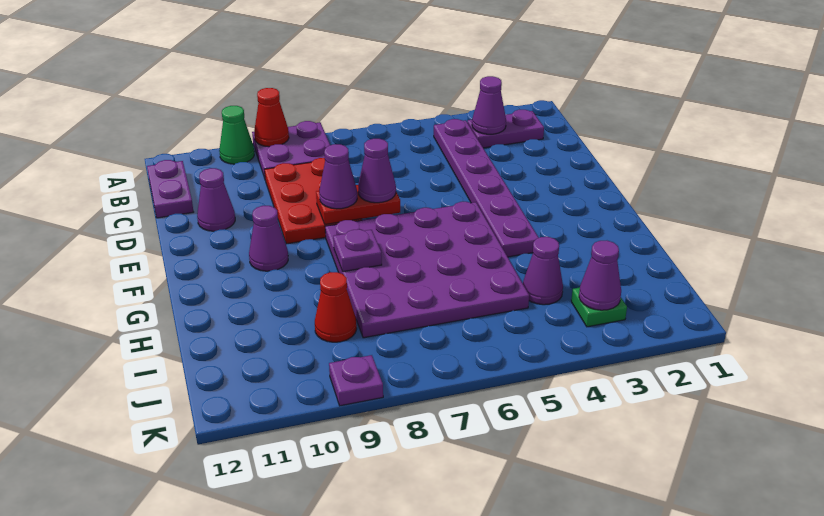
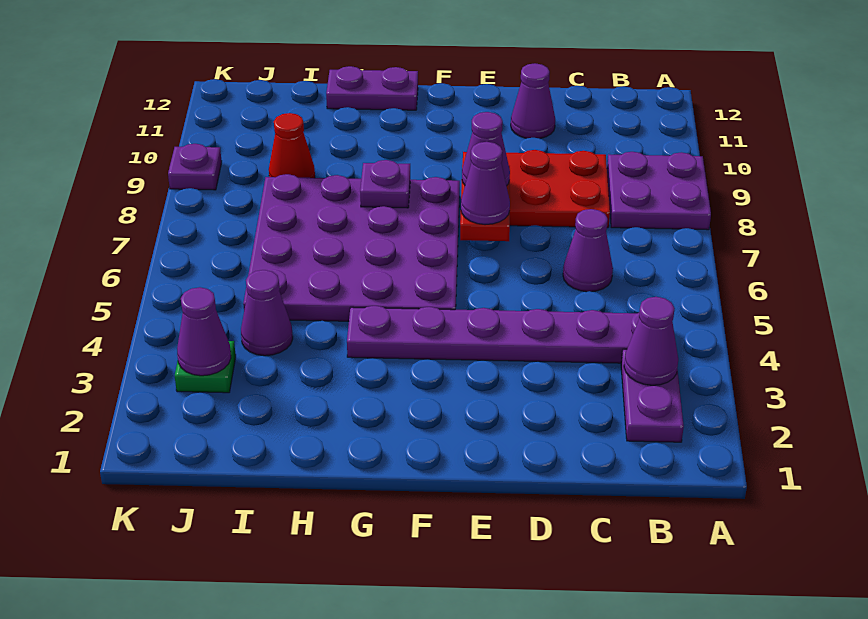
red cone A9 level 2 -> none
green cone A10 level 1 -> none
purple plate B12:C12 level 1 -> purple plate G12:H12 level 1
purple cone F10 level 1 -> purple cone C6 level 1

